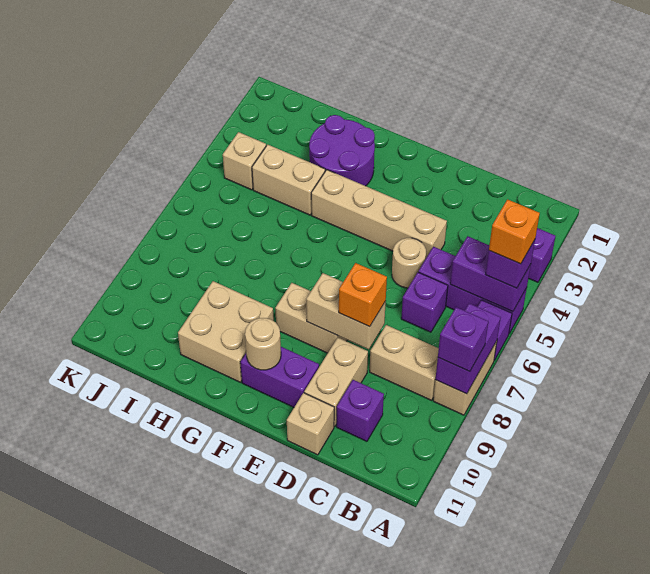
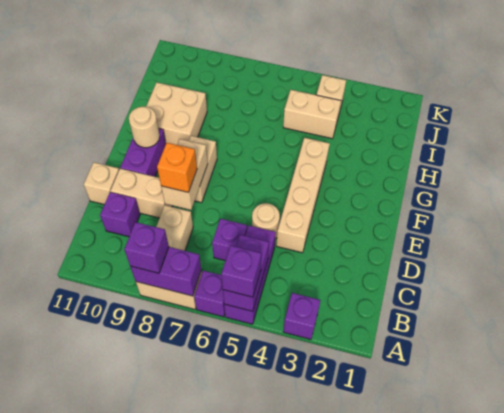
orange brick A5 level 4 -> none
purple round brick G2:H3 level 1 -> none
tan brick H4:I4 level 1 -> tan brick I4:I5 level 1

